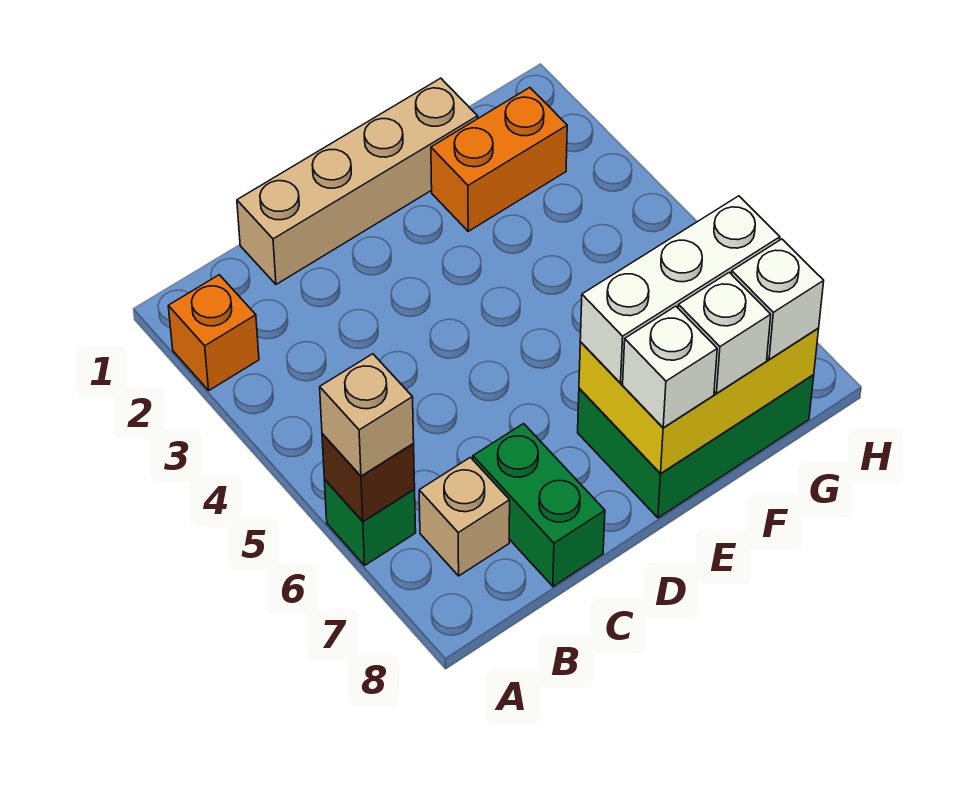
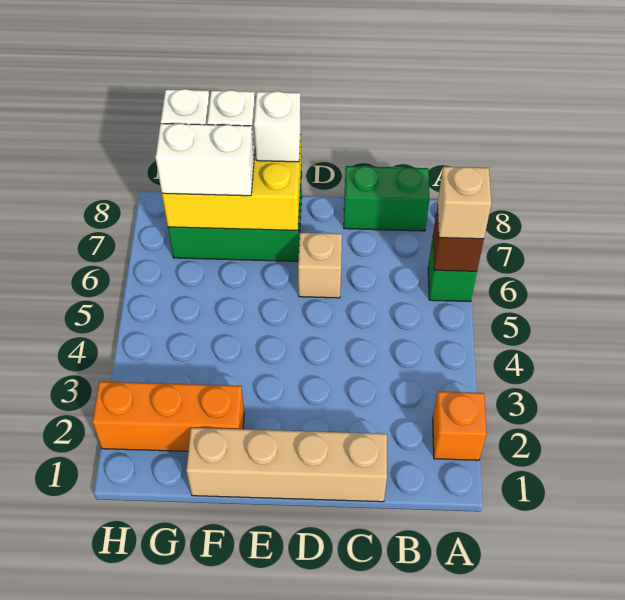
tan brick B7 level 1 -> tan brick D6 level 1
green brick C7:C8 level 1 -> green brick B8:C8 level 1
white brick E7:G7 level 3 -> white brick F7:G7 level 3
orange brick F2:G2 level 1 -> orange brick F2:H2 level 1

